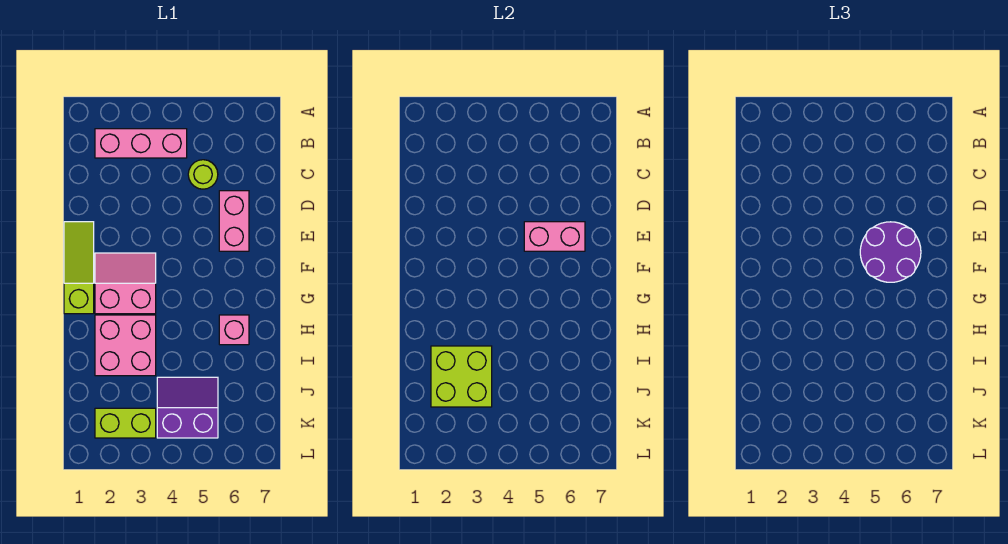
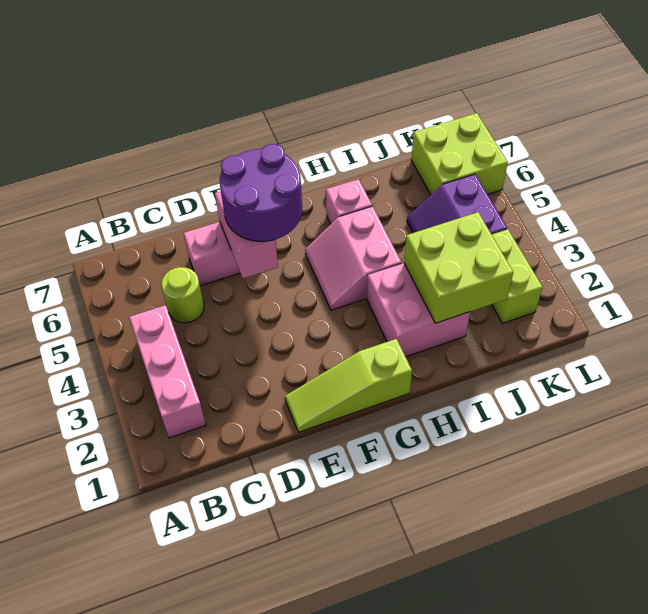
pink slope F2:G3 level 1 top G -> pink slope G4:H5 level 1 top H
none -> lime brick K6:L7 level 1

